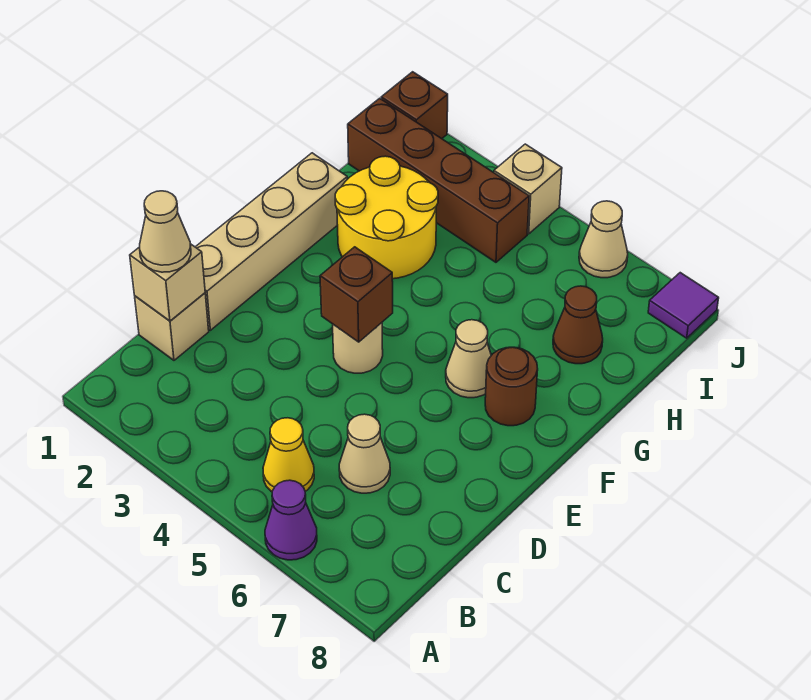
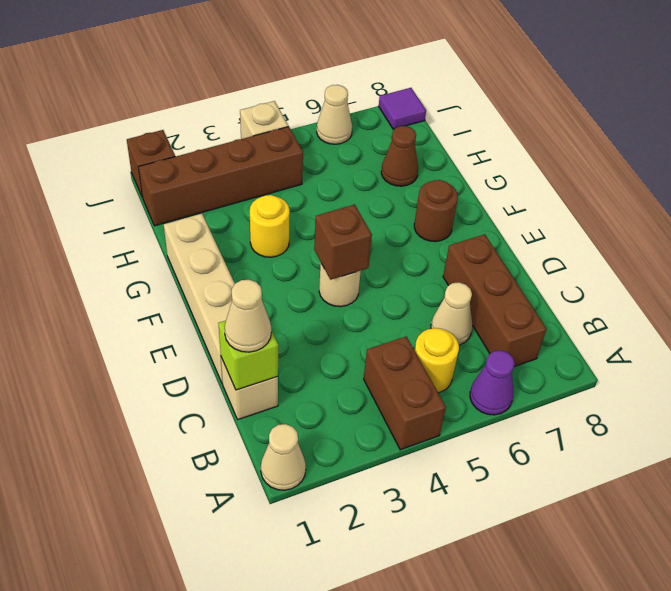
none -> brown brick A4:B4 level 1
yellow cone B5 level 1 -> yellow round brick B5 level 1
none -> brown brick B7:D7 level 1
tan brick C1 level 2 -> lime brick C1 level 2
tan cone F6 level 1 -> tan cone A1 level 1
yellow round brick G2:H3 level 1 -> yellow round brick G3 level 1

